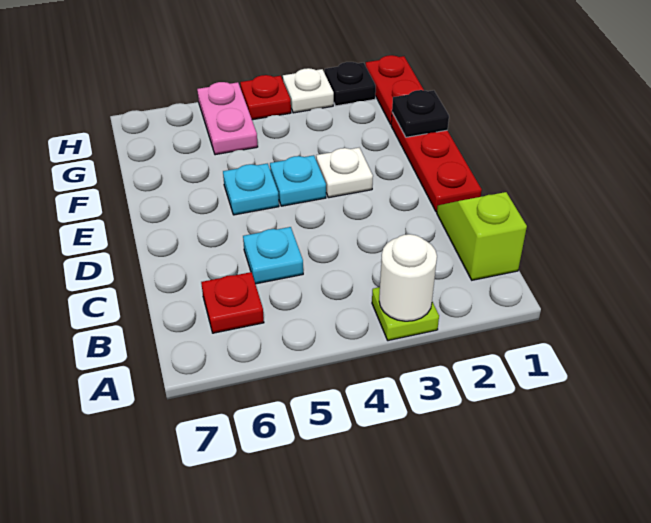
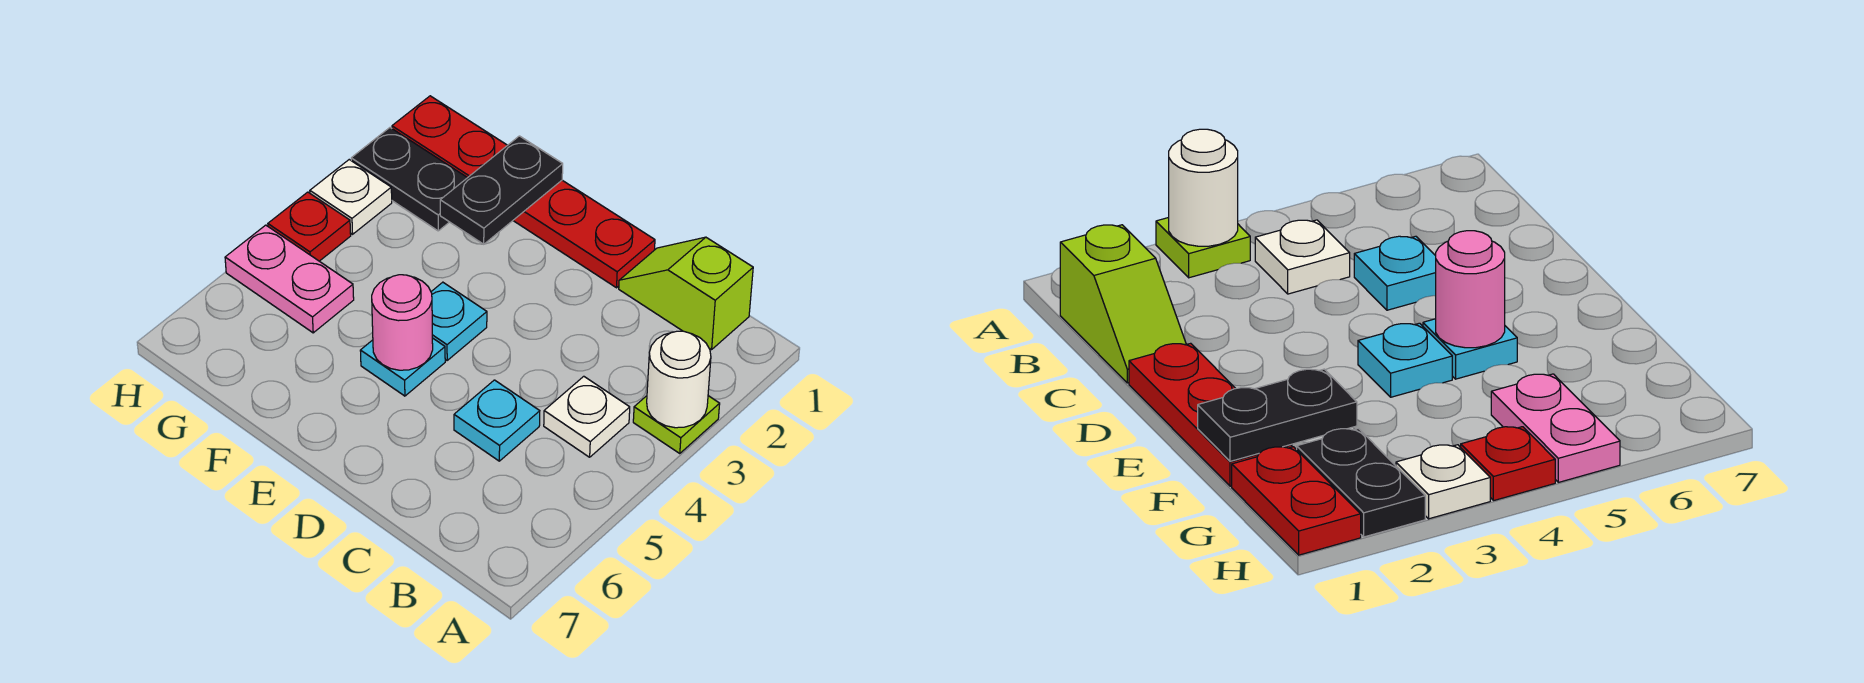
red plate B6 level 1 -> none
white plate E3 level 1 -> white plate B4 level 1
none -> pink round brick E5 level 2
black plate F1 level 2 -> black plate F1:F2 level 2
black plate H2 level 1 -> black plate G2:H2 level 1

